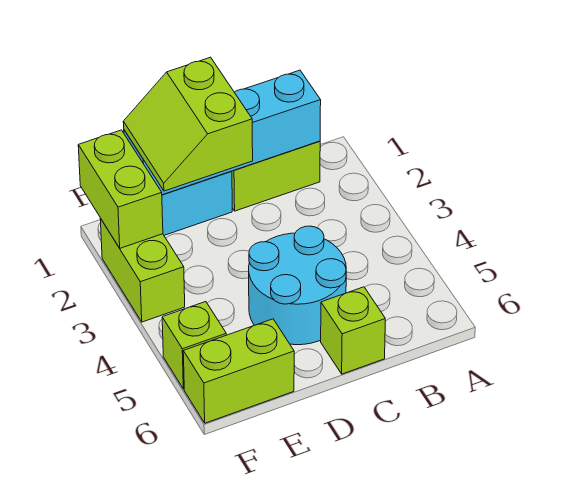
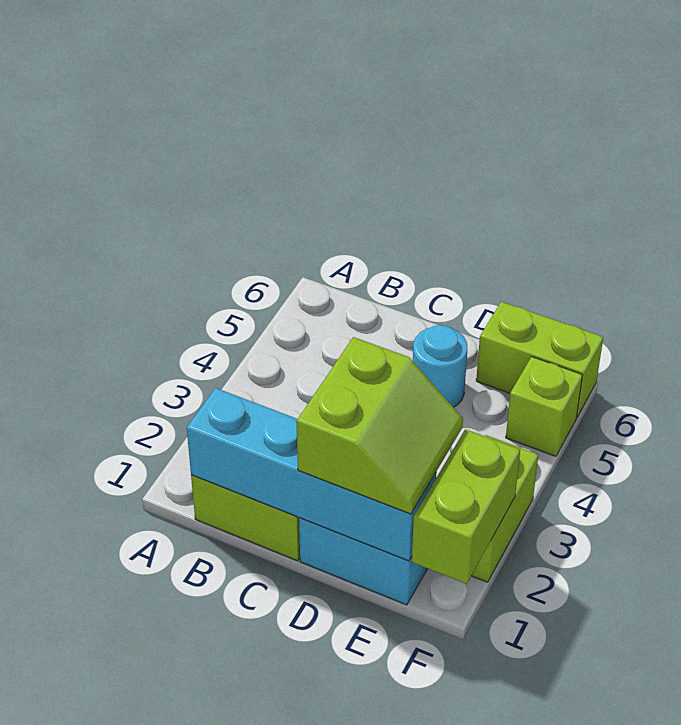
cyan round brick C4:D5 level 1 -> cyan round brick D5 level 1
lime brick C6 level 1 -> none

